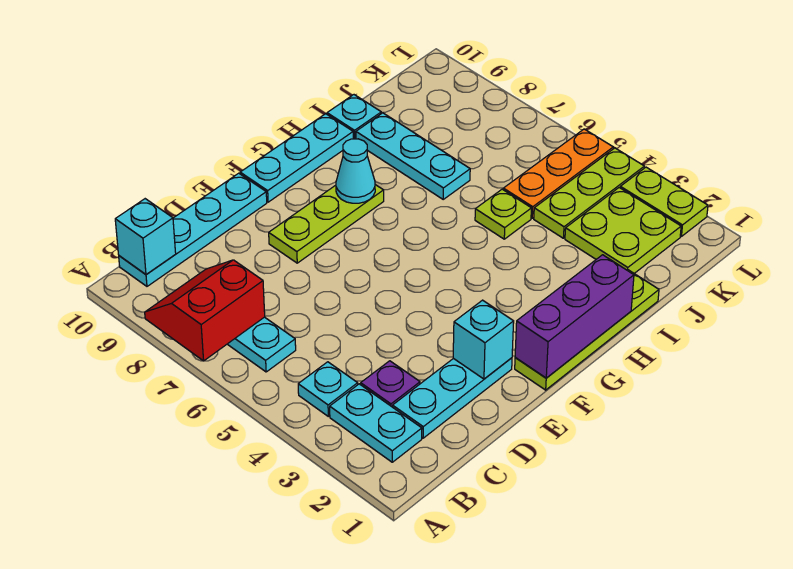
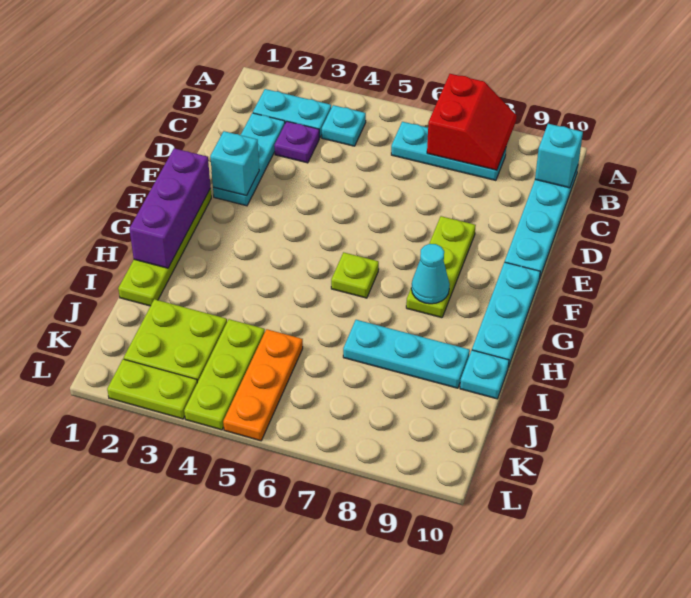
lime plate I5 level 1 -> lime plate G6 level 1

